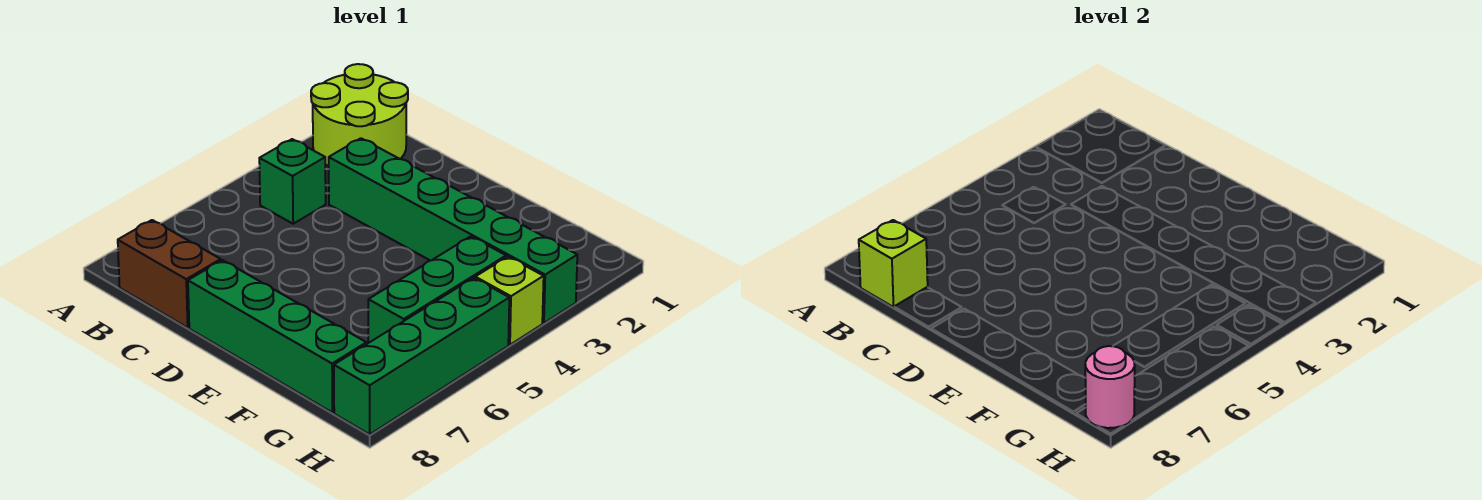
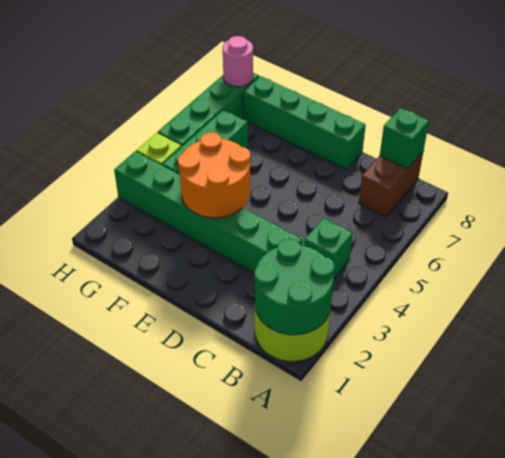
none -> green round brick A1:B2 level 2
brown brick B8:C8 level 1 -> brown brick B7:B8 level 1
lime brick B8 level 2 -> green brick B8 level 2
none -> orange round brick E3:F4 level 2

